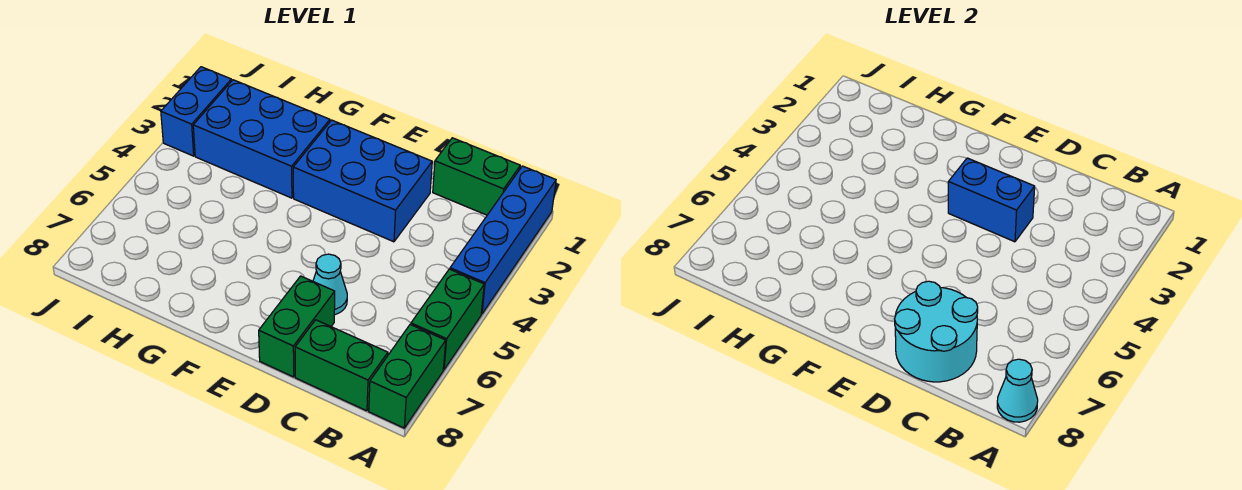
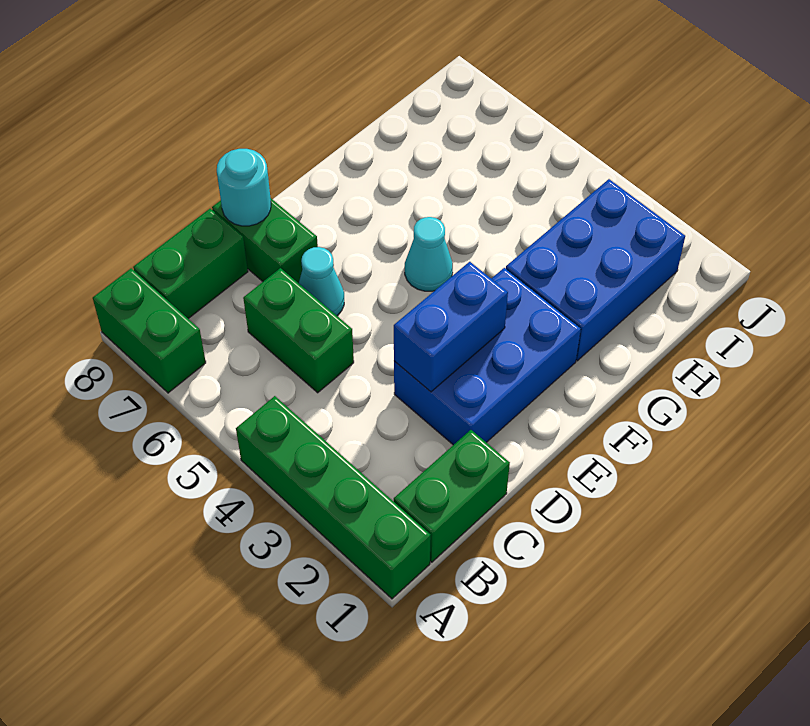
blue brick A1:A4 level 1 -> green brick A1:A4 level 1
green brick A5:A6 level 1 -> green brick C5:C6 level 1
cyan cone A8 level 2 -> cyan cone F5 level 1
cyan round brick C7:D8 level 2 -> cyan round brick D8 level 2
blue brick J2:J3 level 1 -> none

